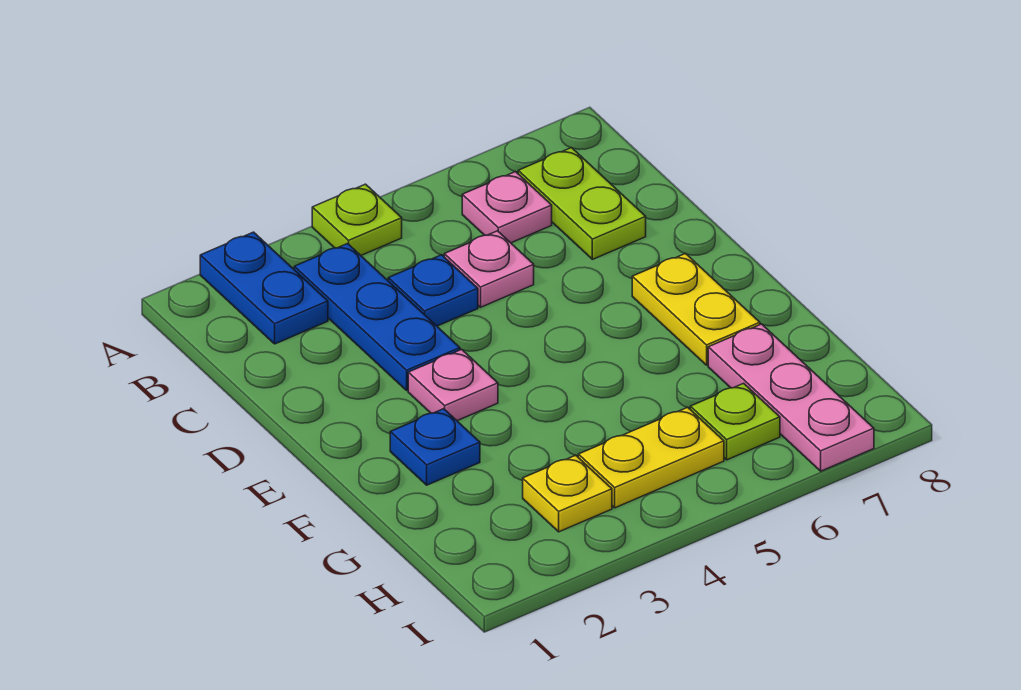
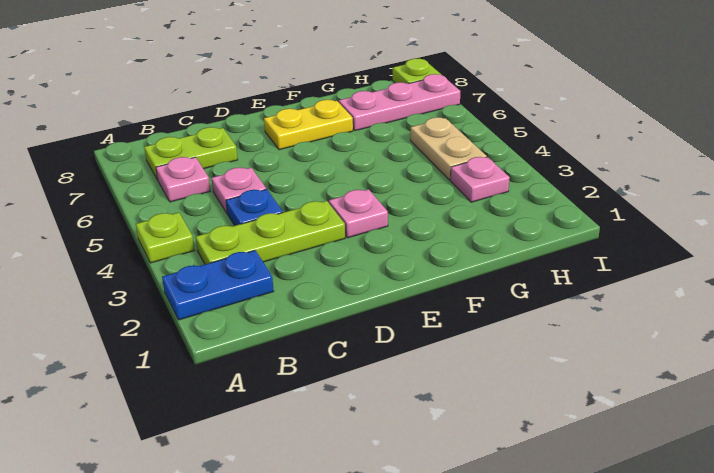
blue plate B3:D3 level 1 -> lime plate B3:D3 level 1
blue plate F2 level 1 -> none
yellow plate H3 level 1 -> pink plate H3 level 1
yellow plate H4:H5 level 1 -> tan plate H4:H5 level 1
lime plate H6 level 1 -> lime plate I8 level 1

